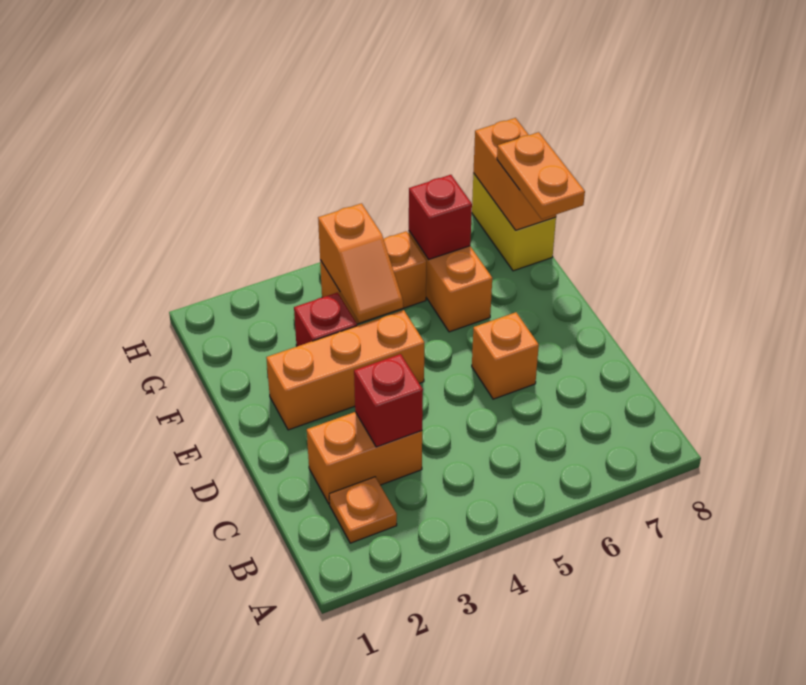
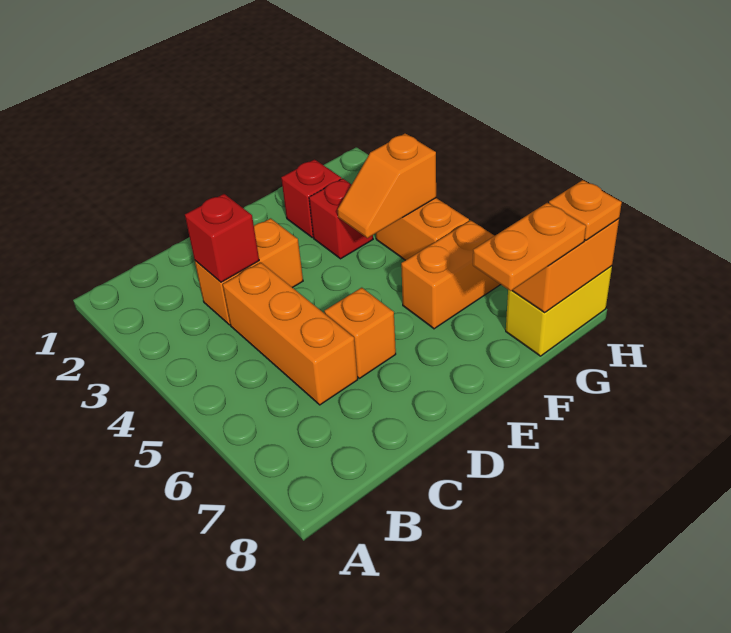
orange plate B2 level 1 -> orange plate H8 level 3
orange brick C2:C3 level 1 -> orange brick C3:D3 level 1
orange brick E2:E4 level 1 -> orange brick C4:C6 level 1
red brick G6 level 2 -> red brick F2 level 1

